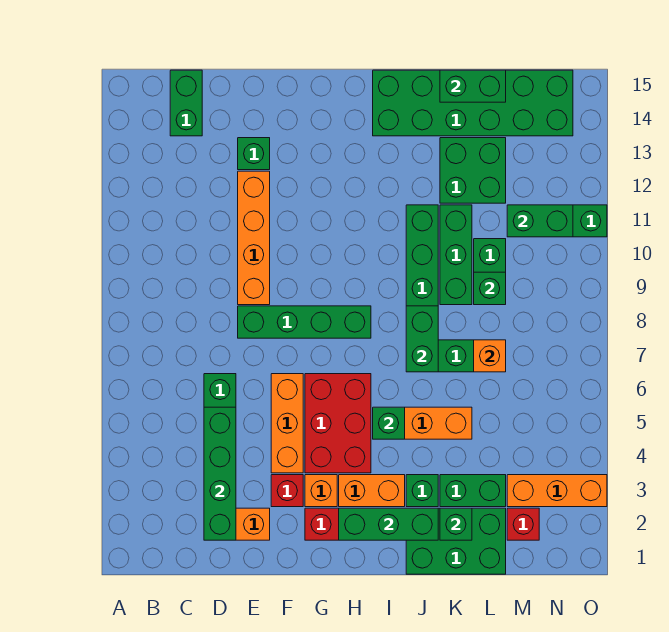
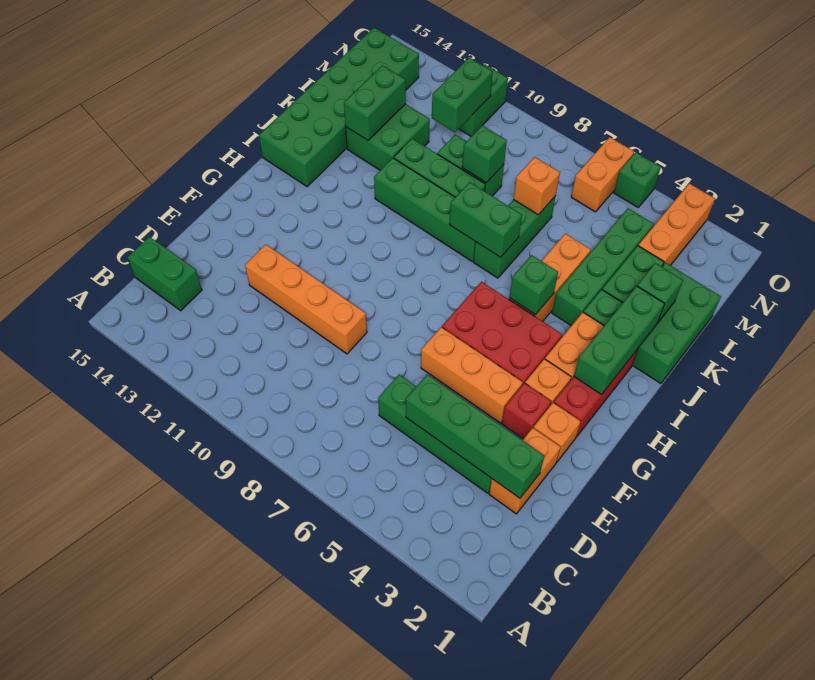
green brick E8:H8 level 1 -> green brick J4:M4 level 1
green brick E13 level 1 -> green brick O5 level 1
none -> orange brick F2 level 1
green brick K15:L15 level 2 -> green brick K13:L13 level 2
red brick M2 level 1 -> none
none -> orange brick N6:O6 level 1

